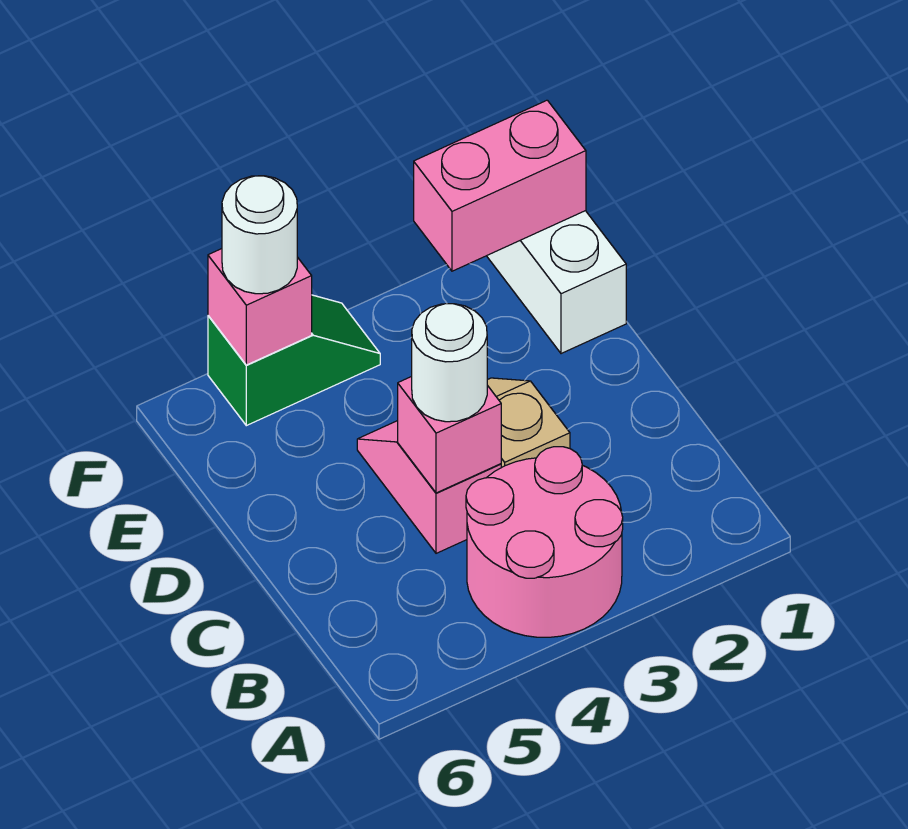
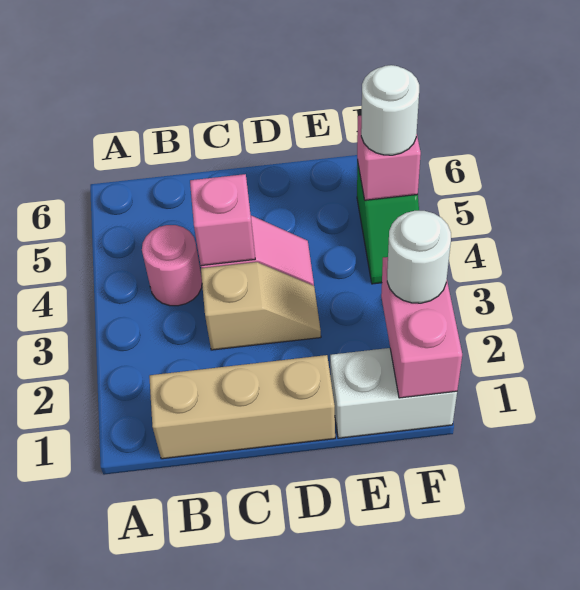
pink round brick A3:B4 level 1 -> pink round brick B4 level 1
none -> tan brick B1:D1 level 1
white round brick C4 level 3 -> white round brick F2 level 3

